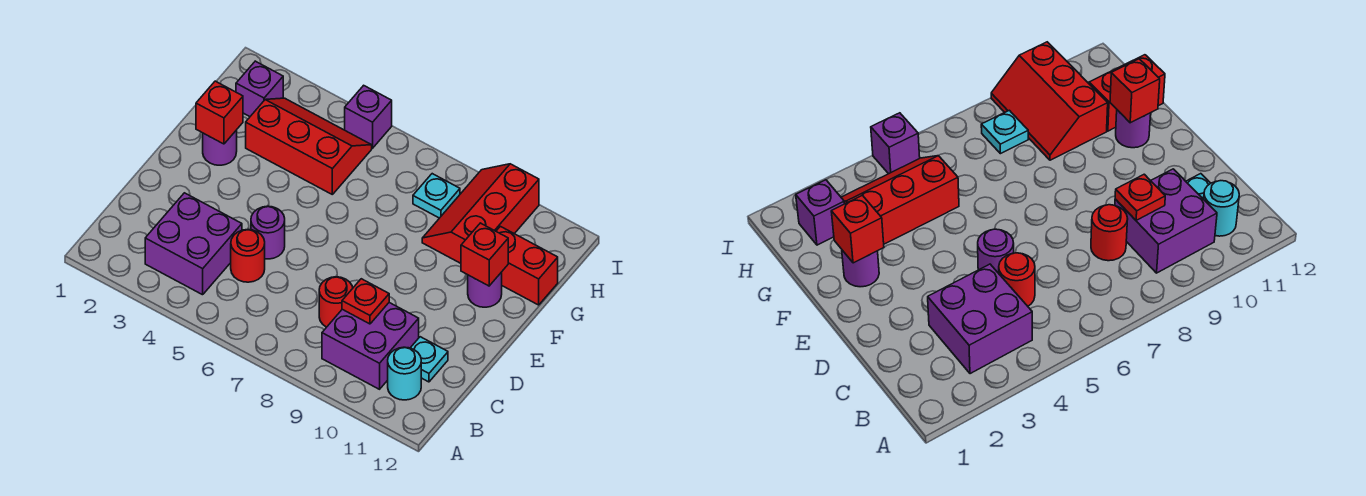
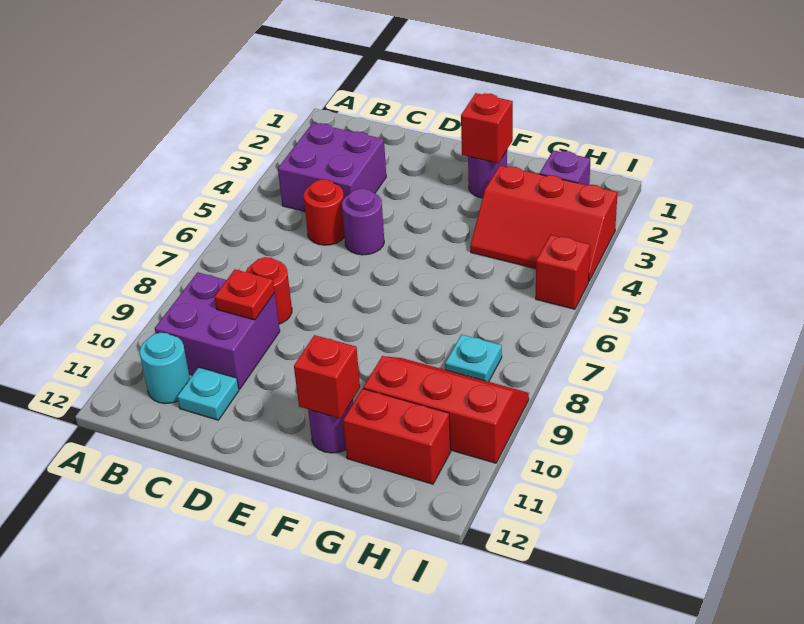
red slope G3:H5 level 1 top G -> red slope G3:I4 level 1 top 3
red brick G11:G12 level 1 -> red brick G11:H11 level 1
purple brick I5 level 1 -> red brick I5 level 1

